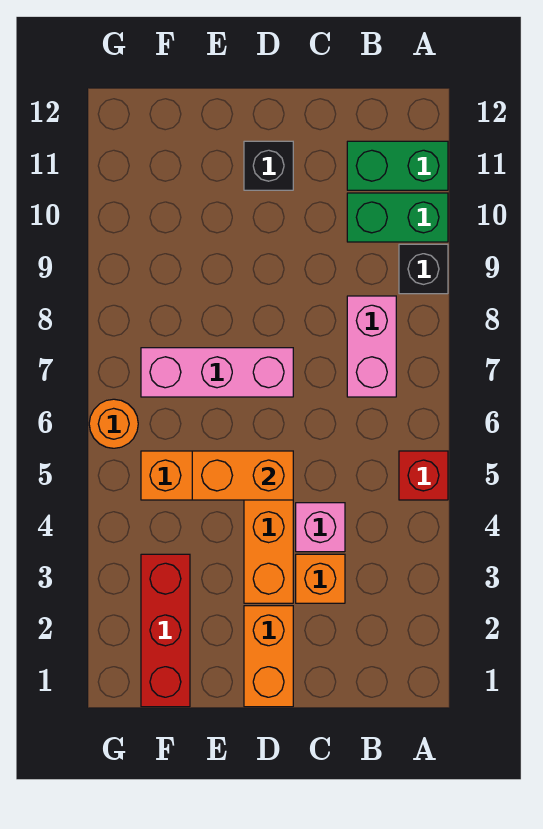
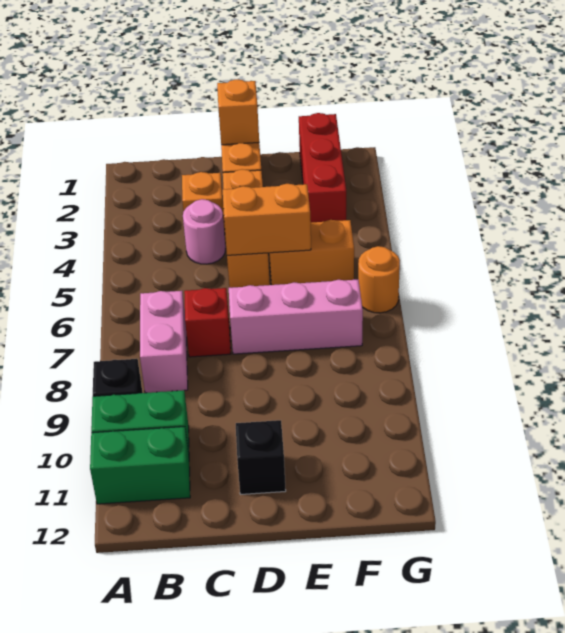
red brick A5 level 1 -> red brick C7 level 1
pink brick C4 level 1 -> pink round brick C4 level 1
none -> orange brick D1 level 2

